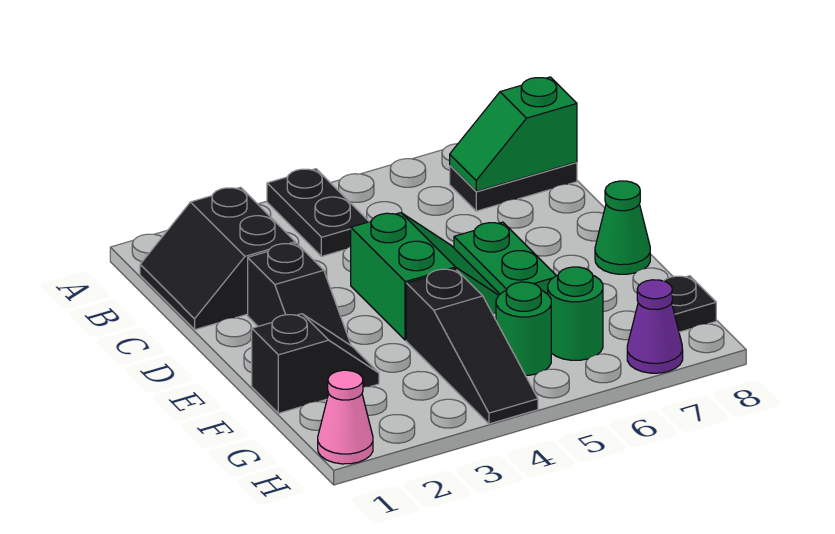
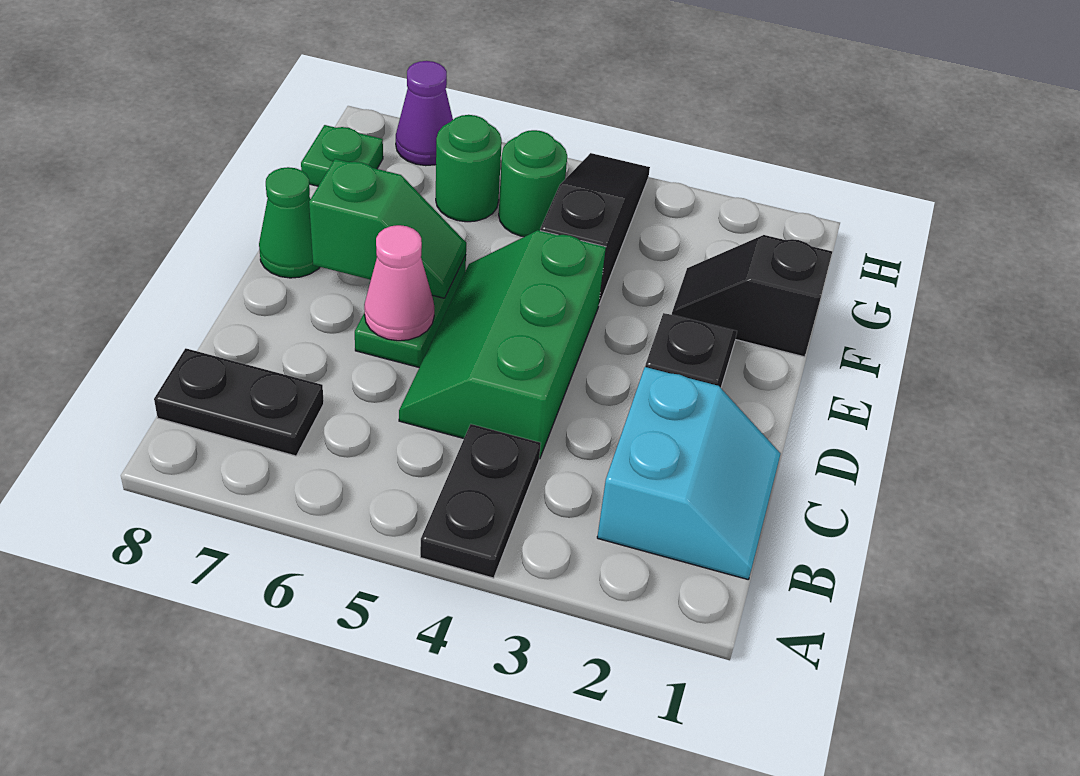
black slope B1:C2 level 1 top 2 -> cyan slope B1:C2 level 1 top 2
green slope B7:B8 level 2 top 8 -> green slope E6:E7 level 2 top 7
green slope D4:E5 level 1 top 4 -> green slope C4:E5 level 1 top 4
black plate G8 level 1 -> green plate G8 level 1
pink cone H1 level 1 -> pink cone D6 level 2

